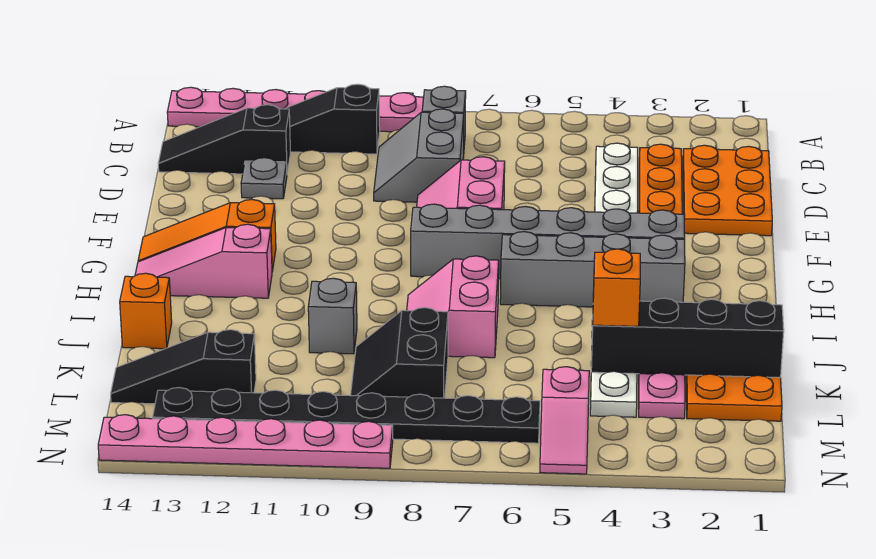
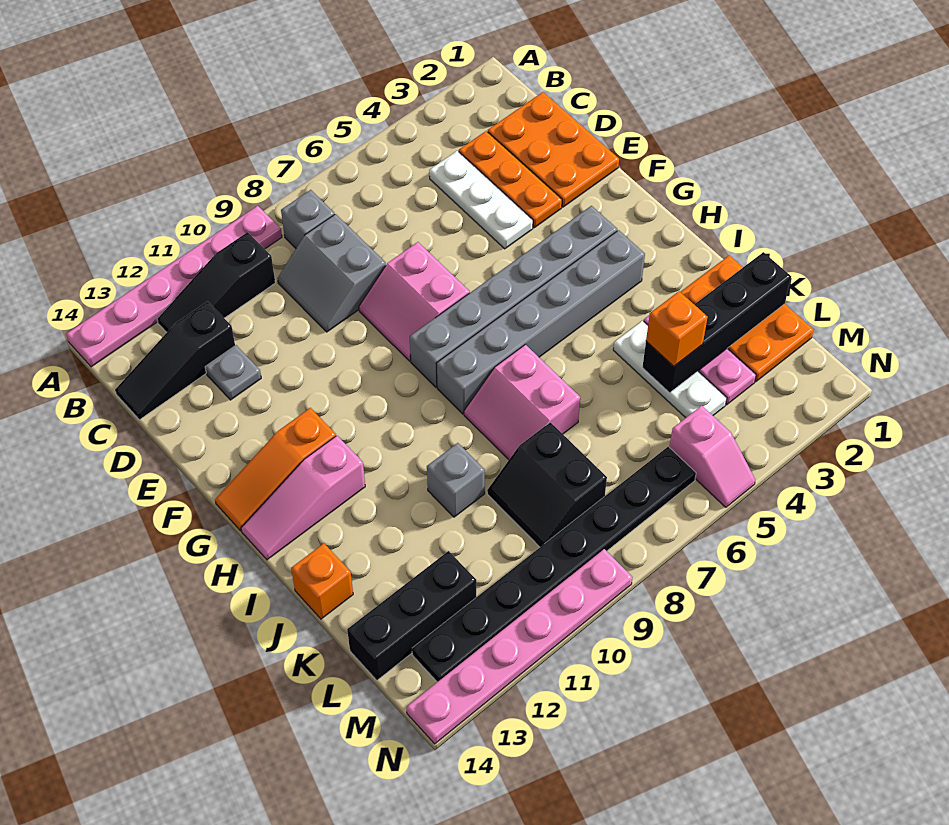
grey brick H3:H6 level 1 -> grey brick H3:H8 level 1
black slope L12:L14 level 1 top 12 -> black brick L12:L14 level 1

